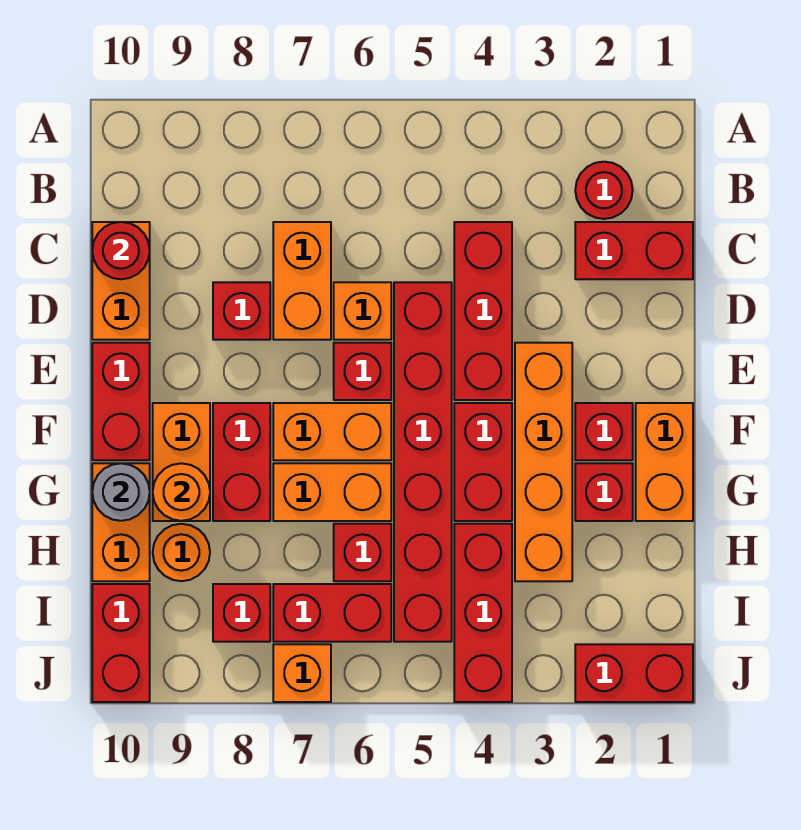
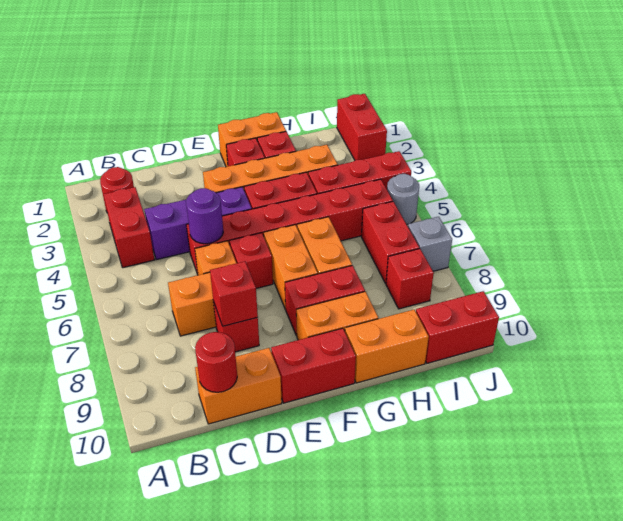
red brick C1:C2 level 1 -> red brick B3:B4 level 1
red brick C4:E4 level 1 -> purple brick C4:E4 level 1
none -> purple round brick D5 level 2
orange round brick G9 level 2 -> none
grey round brick G10 level 2 -> grey round brick J5 level 1
red brick H6 level 1 -> red brick D8 level 2
orange round brick H9 level 1 -> none
orange brick J7 level 1 -> grey brick J7 level 1

